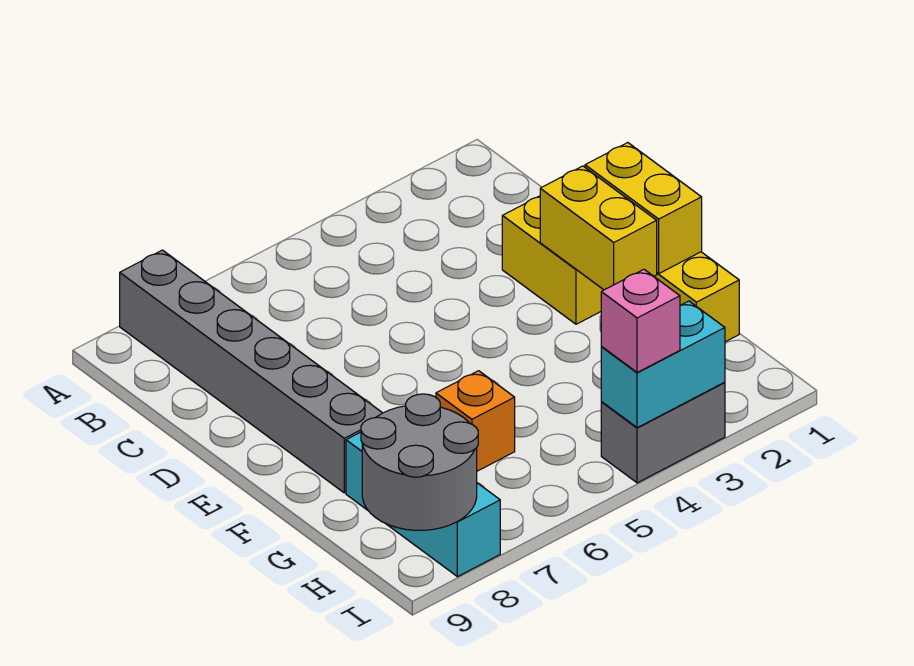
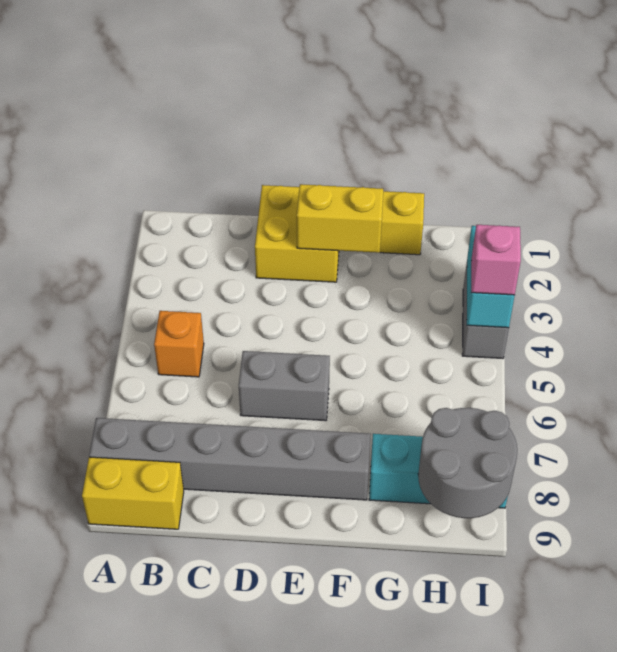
none -> grey brick D6:E6 level 1
yellow brick E1:F1 level 2 -> yellow brick A9:B9 level 1
orange brick G6 level 1 -> orange brick B5 level 1

